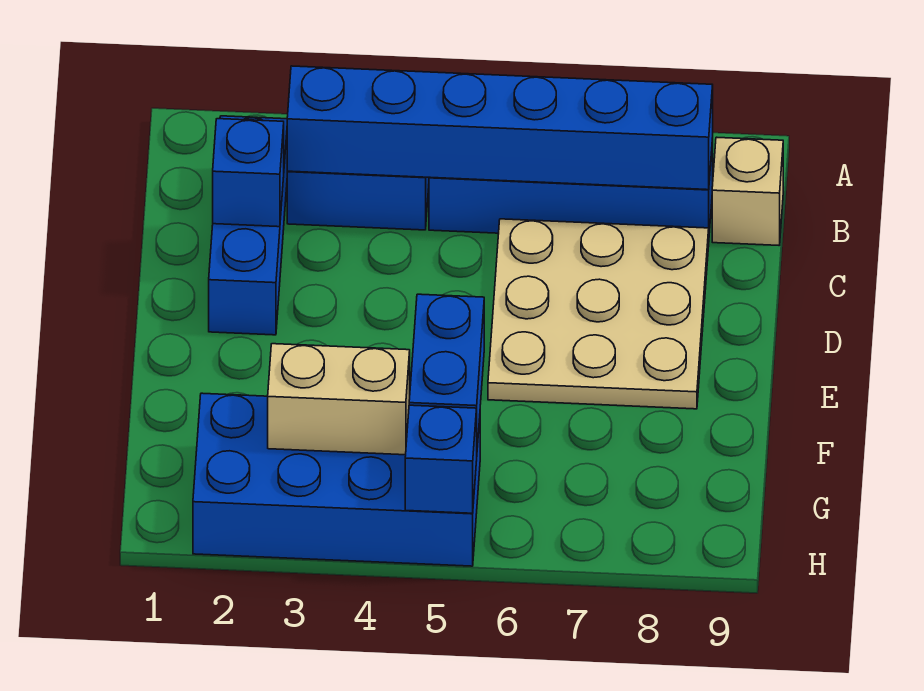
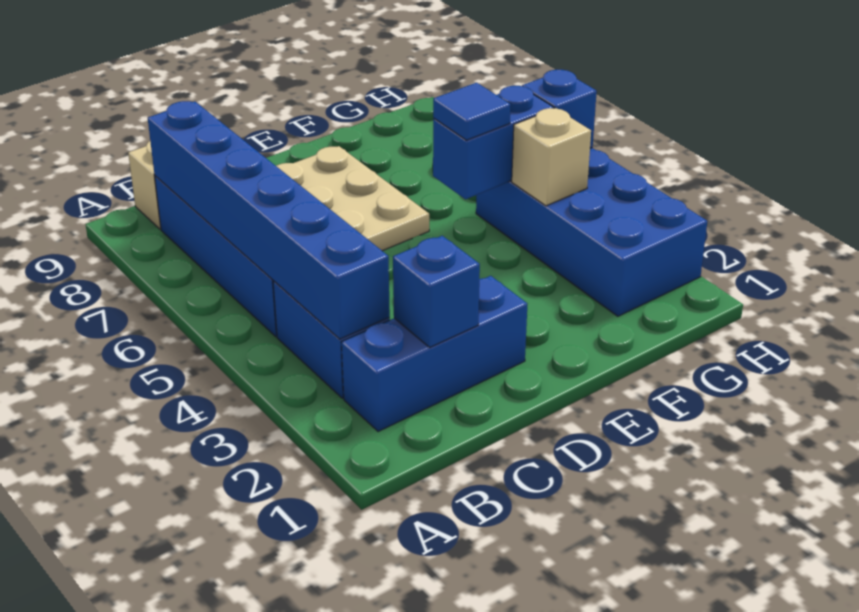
none -> blue tile F5 level 3
tan brick G3:G4 level 2 -> tan brick G4 level 2

